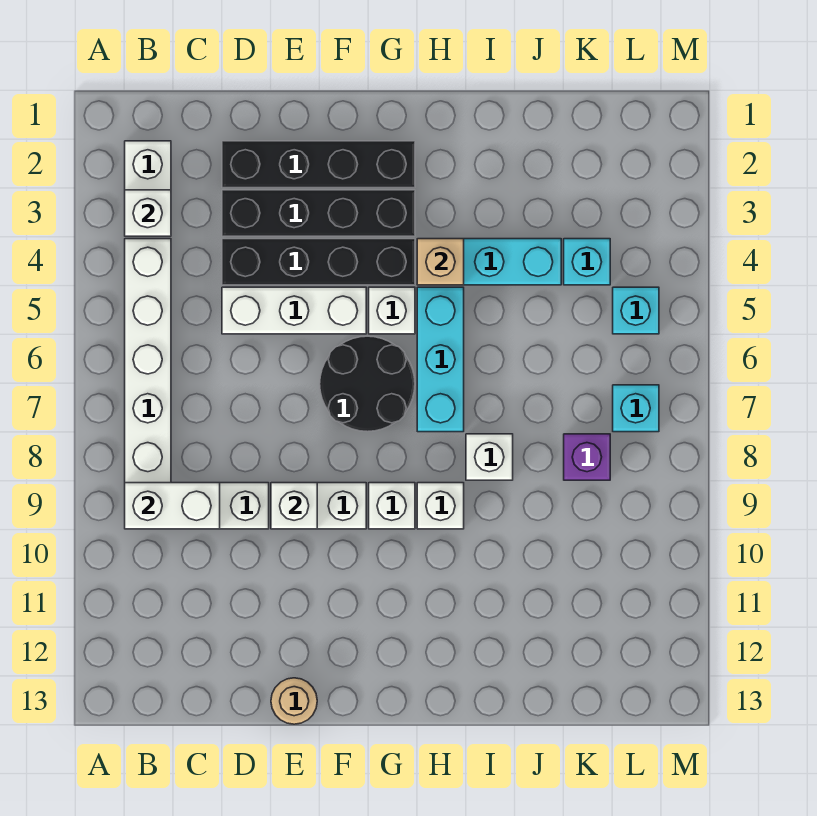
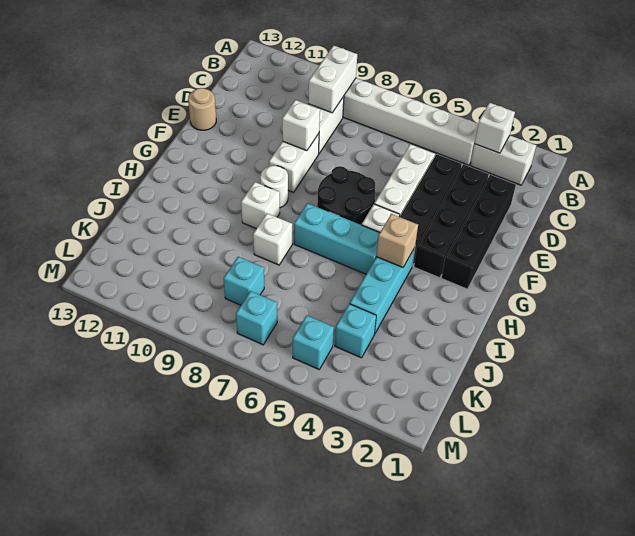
white brick G9 level 1 -> white round brick G9 level 1
purple brick K8 level 1 -> cyan brick K8 level 1

